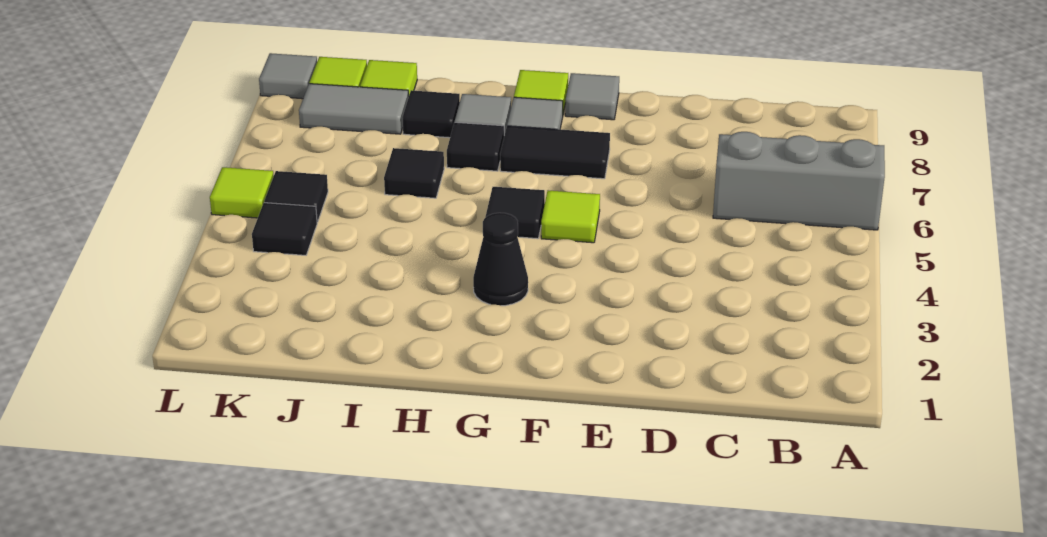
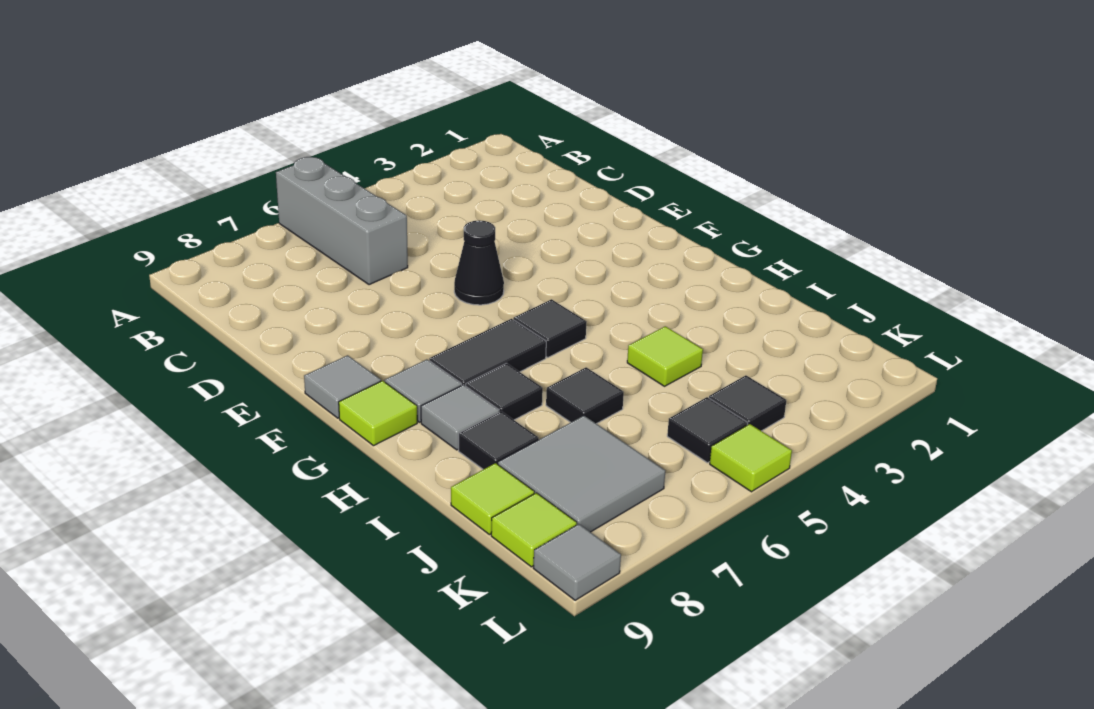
lime tile F5 level 1 -> lime tile I4 level 1
black tile F7:G7 level 1 -> black tile G6:G7 level 1
black cone G3 level 1 -> black cone E5 level 1
grey tile J8:K8 level 1 -> grey tile J7:K8 level 1

